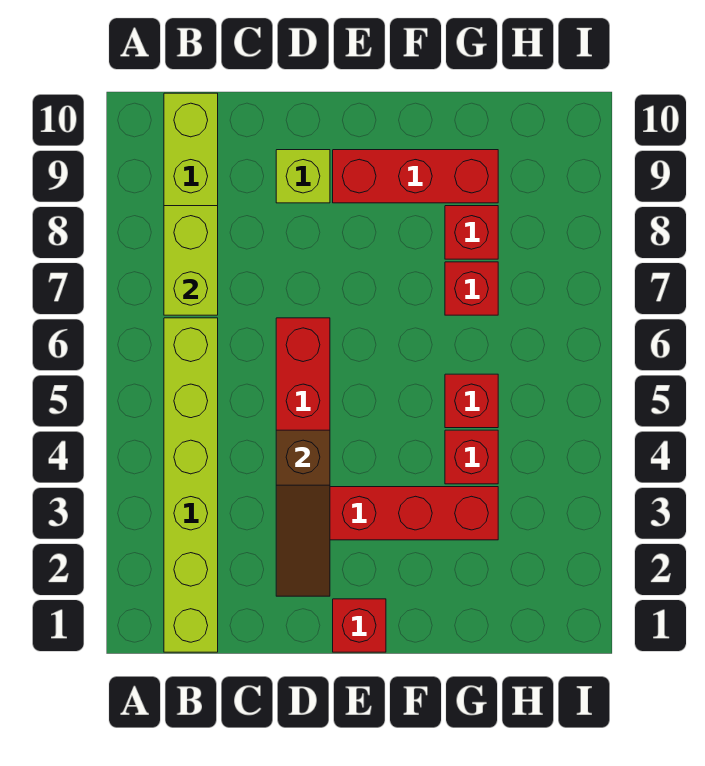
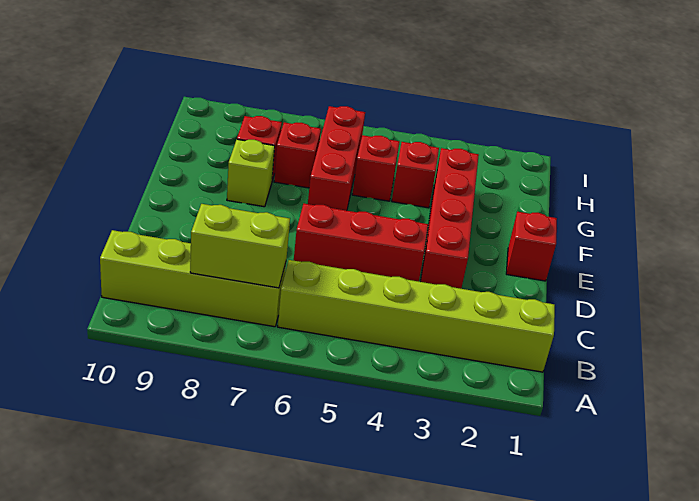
brown slope D2:D4 level 2 top 4 -> none
lime brick D9 level 1 -> lime brick F8 level 1
red brick E9:G9 level 1 -> red brick F6:H6 level 1

